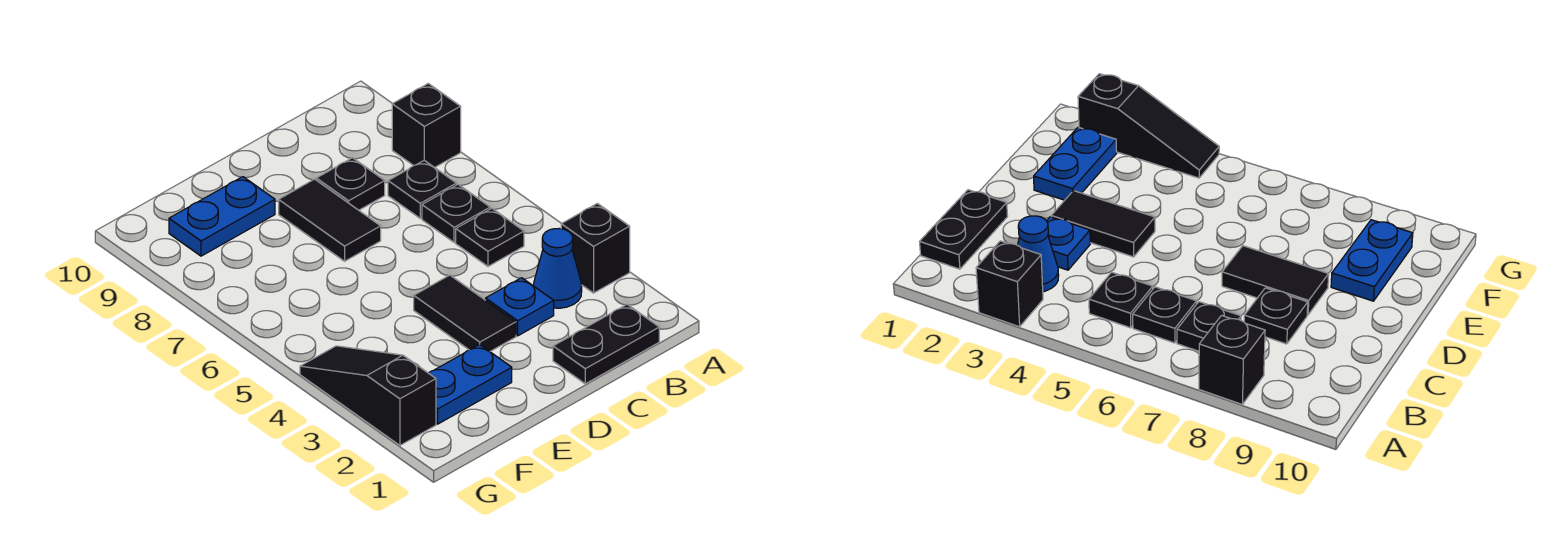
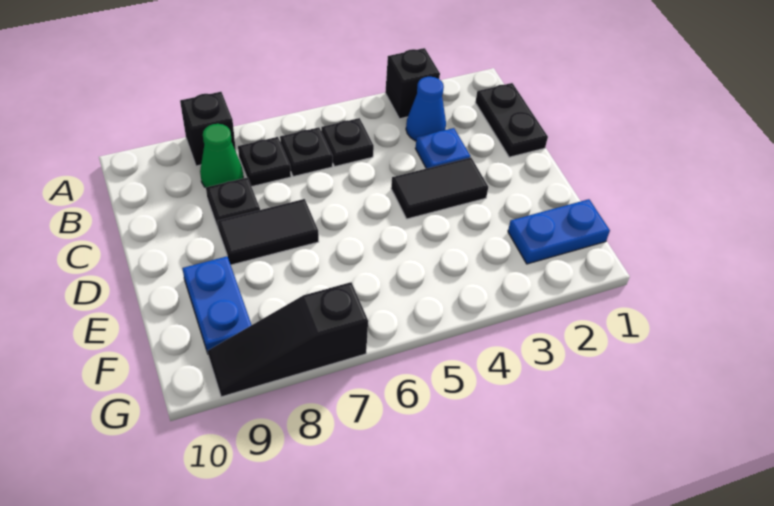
none -> green cone B8 level 1
blue plate E2:F2 level 1 -> blue plate F1:F2 level 1
black slope G2:G4 level 1 top 2 -> black slope G7:G9 level 1 top 7

